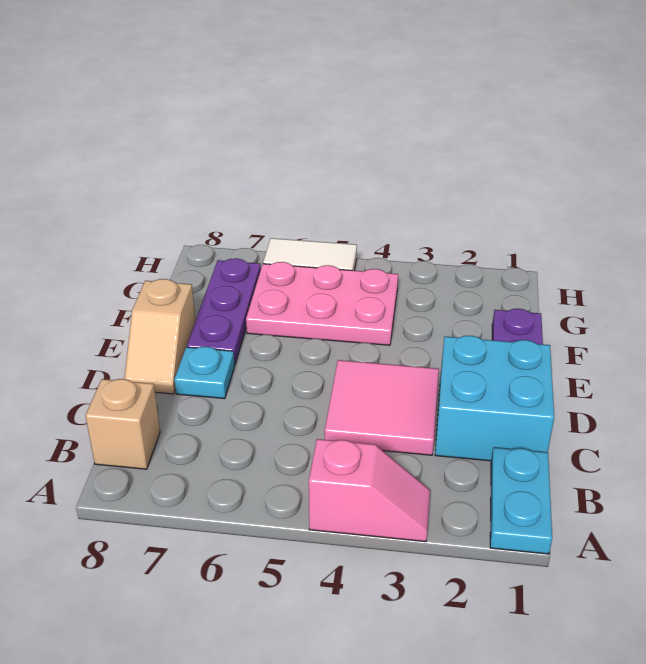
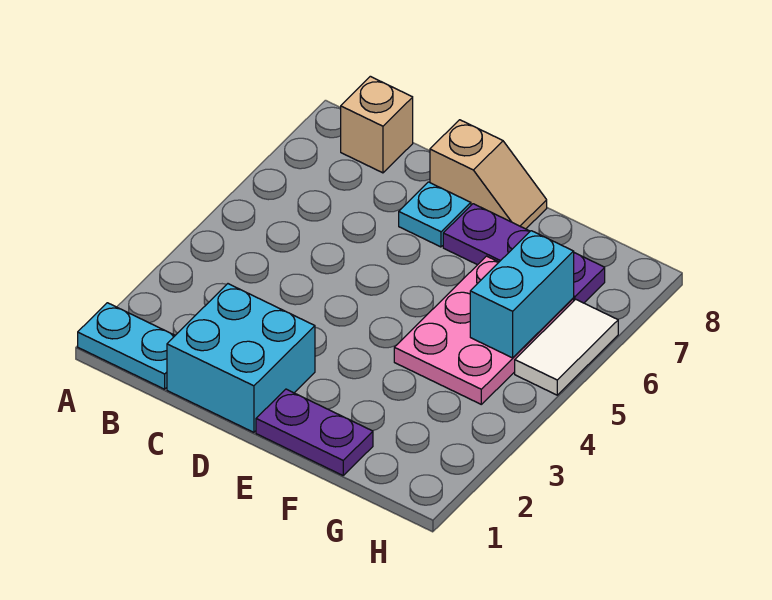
pink slope A3:A4 level 1 top 4 -> none
pink tile C3:D4 level 1 -> none
tan slope D8:E8 level 1 top E -> tan slope D8:E8 level 1 top D
none -> cyan brick G5:G6 level 2

